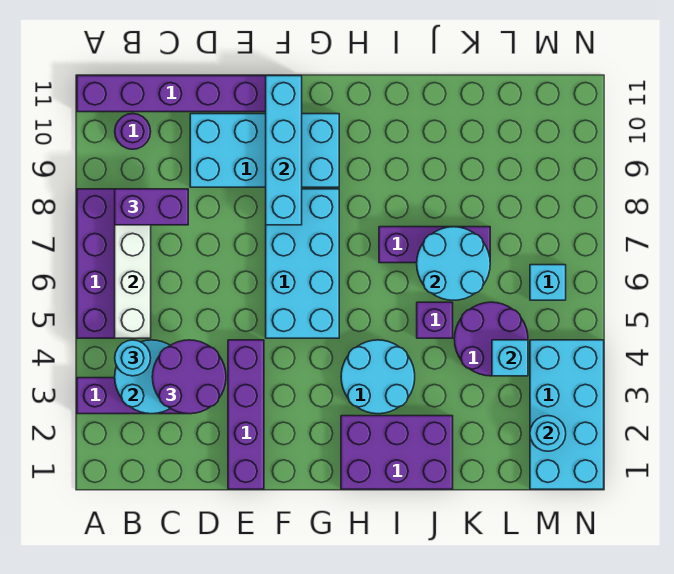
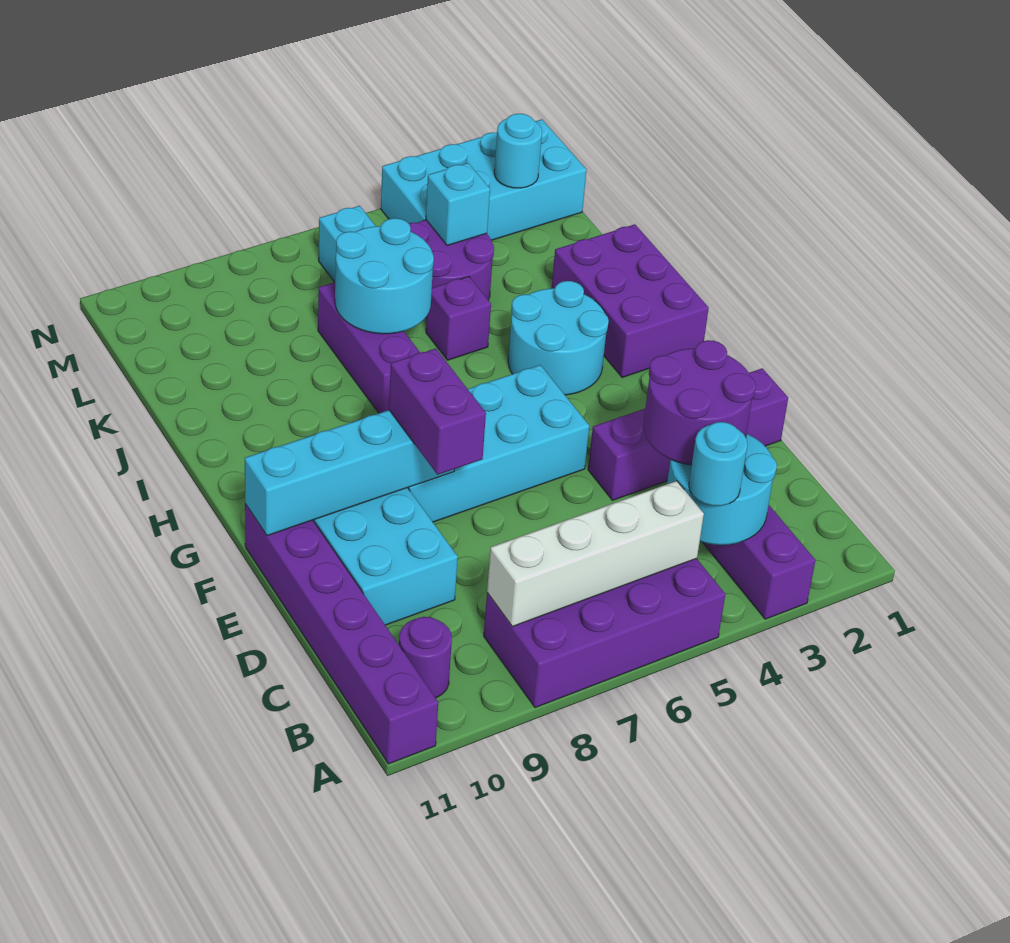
purple brick B8:C8 level 3 -> purple brick E8:F8 level 3

